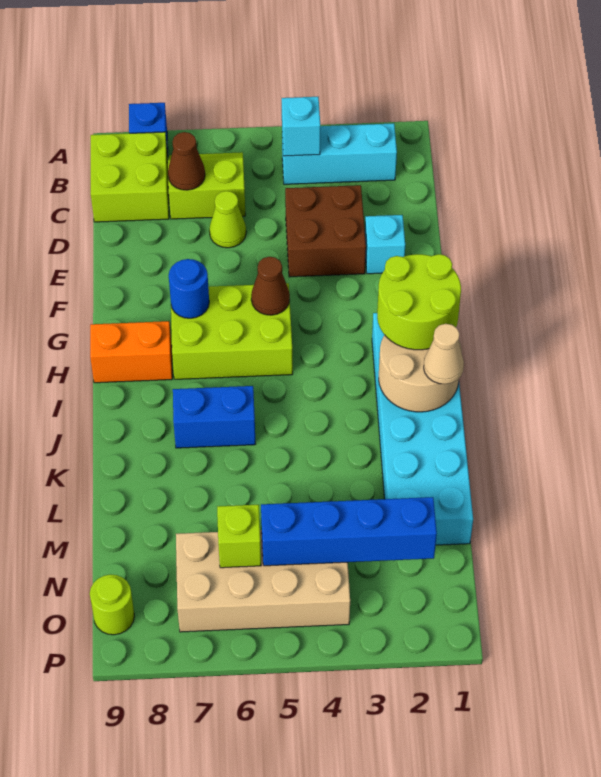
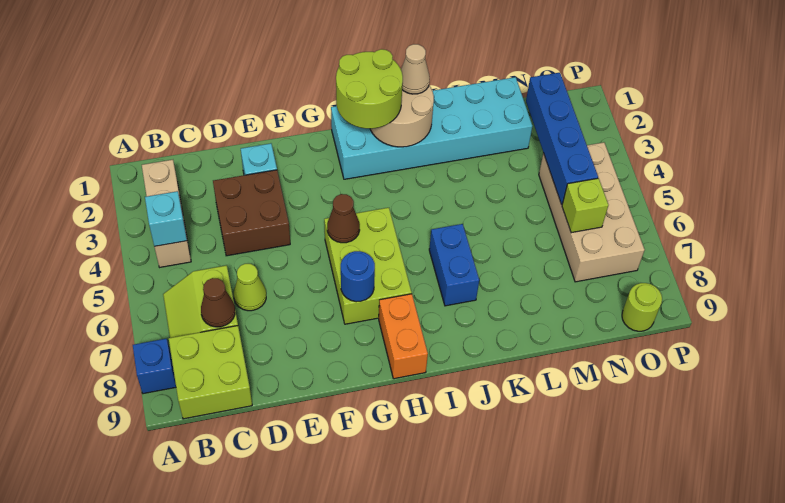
cyan brick B2:B4 level 1 -> tan brick B2:B4 level 1

